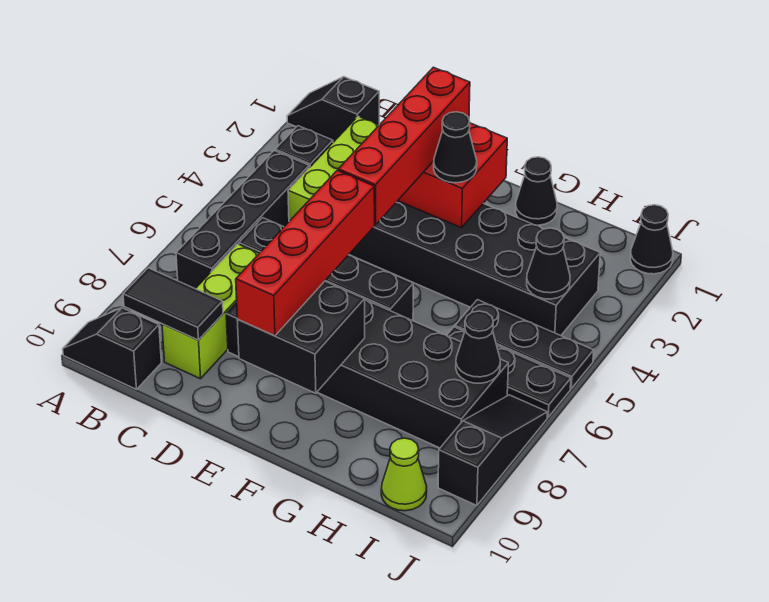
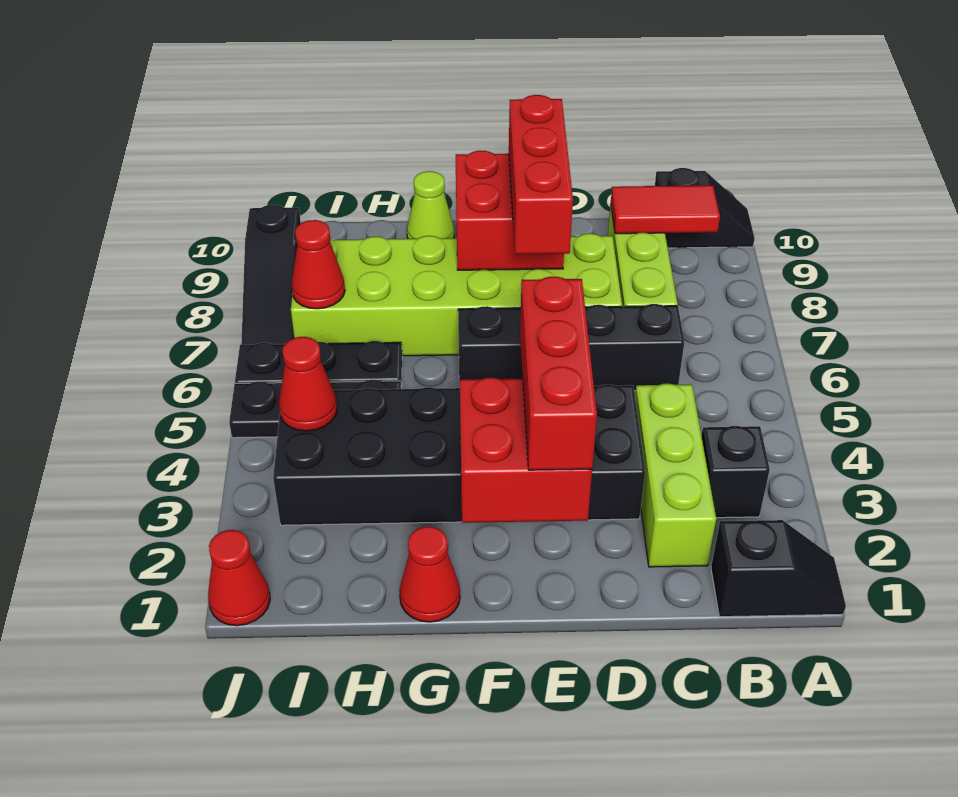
black brick B4:B7 level 1 -> none
black tile B9:C9 level 2 -> red tile B9:C9 level 2
black brick D7:I8 level 1 -> lime brick D7:I8 level 1
red brick E2:E5 level 3 -> red brick E2:E4 level 3
red brick E6:E9 level 3 -> red brick E7:E9 level 3
black brick E8:F9 level 2 -> red brick E8:F9 level 2
black cone F3 level 3 -> none
black cone G1 level 1 -> red cone G1 level 1
black cone I4 level 2 -> red cone I4 level 2
black cone I7 level 2 -> red cone I7 level 2
lime cone I10 level 1 -> lime cone G10 level 1
black cone J1 level 1 -> red cone J1 level 1

